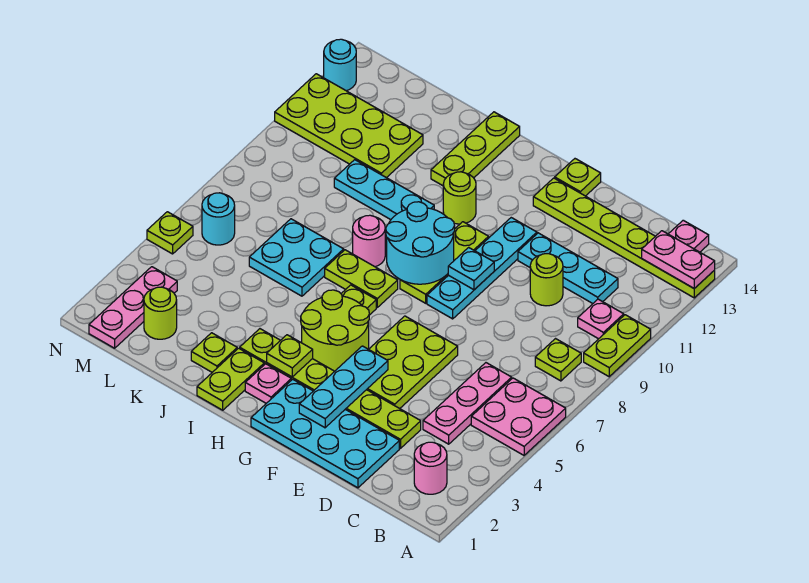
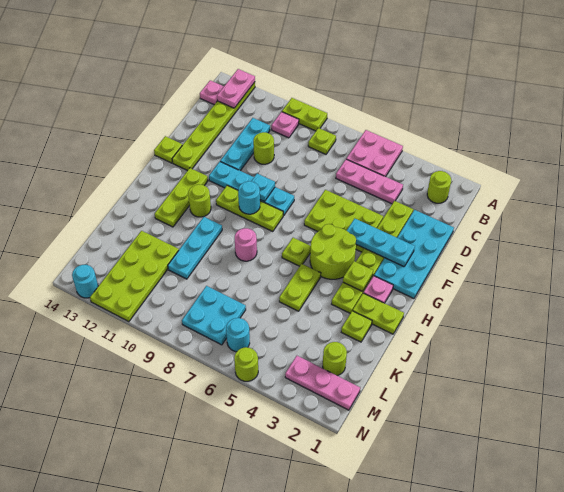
pink round brick B2 level 1 -> lime round brick B2 level 1
cyan round brick G8:H9 level 2 -> cyan round brick G9 level 2
lime plate H7:I7 level 1 -> lime plate I5:J5 level 1
lime plate I12:I14 level 1 -> lime plate G12:I12 level 1
cyan plate J6:K7 level 1 -> cyan plate L7:M8 level 1
lime plate N5 level 1 -> lime round brick N5 level 1

